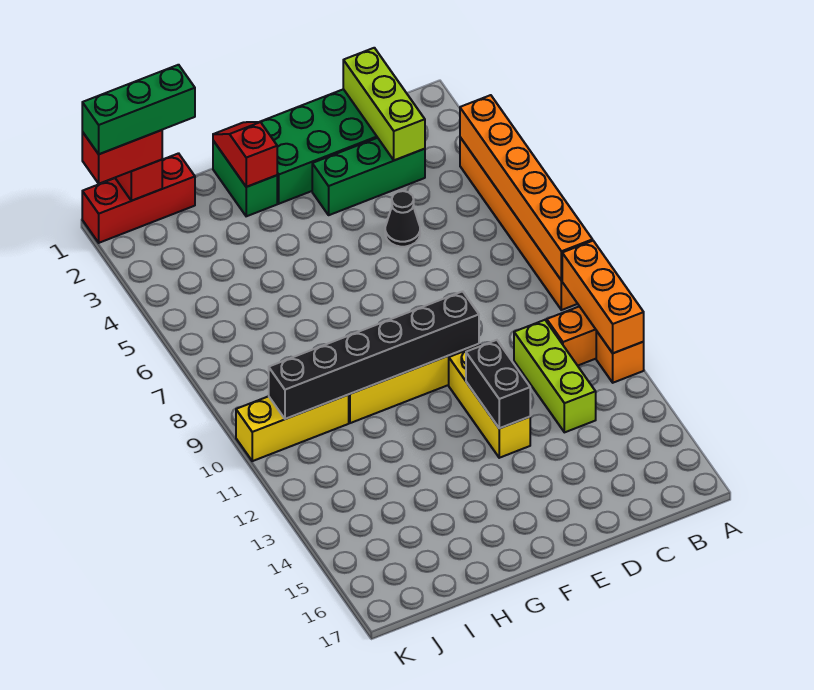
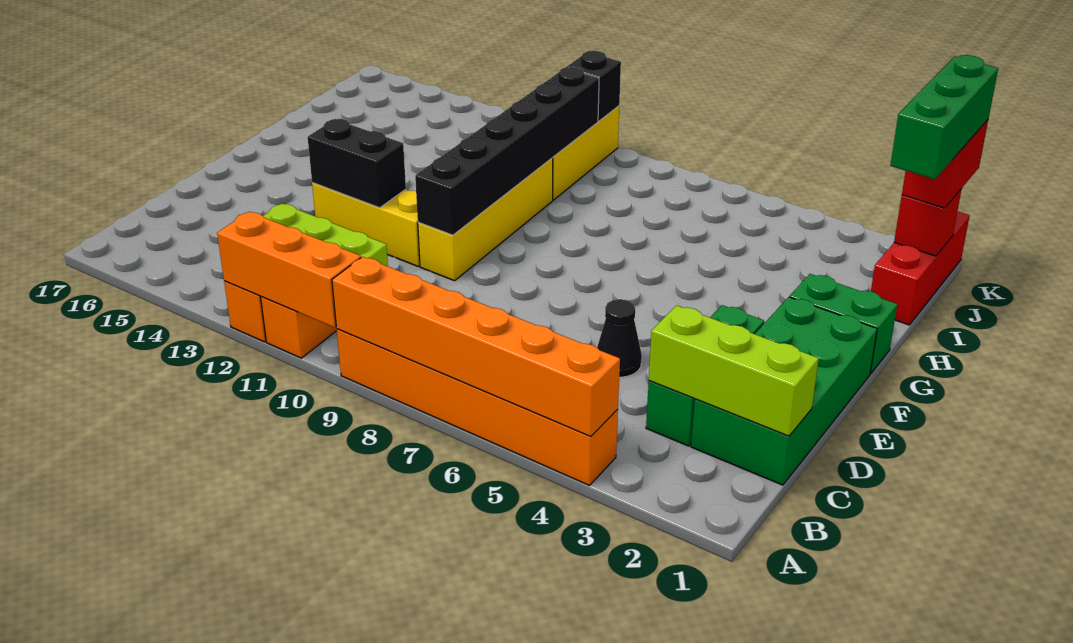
red slope G1:G2 level 2 top 2 -> none
none -> black brick K10 level 2

